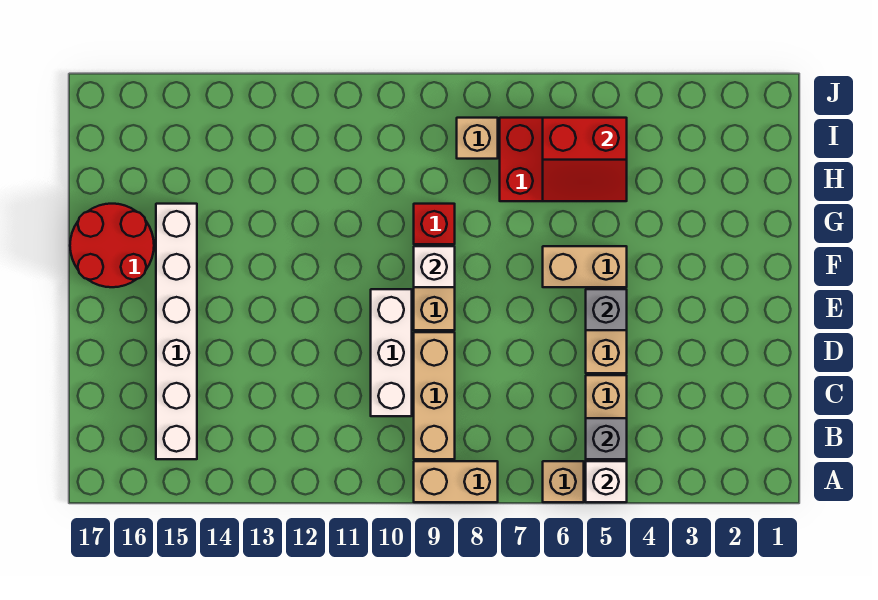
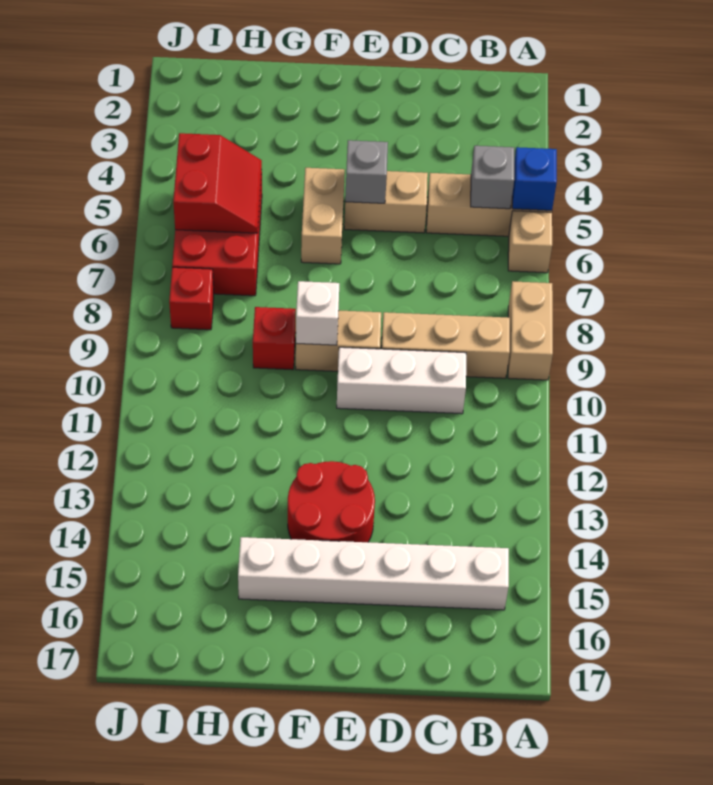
white brick A5 level 2 -> blue brick A5 level 2
red round brick F16:G17 level 1 -> red round brick E13:F14 level 1
tan brick I8 level 1 -> red brick I8 level 1

